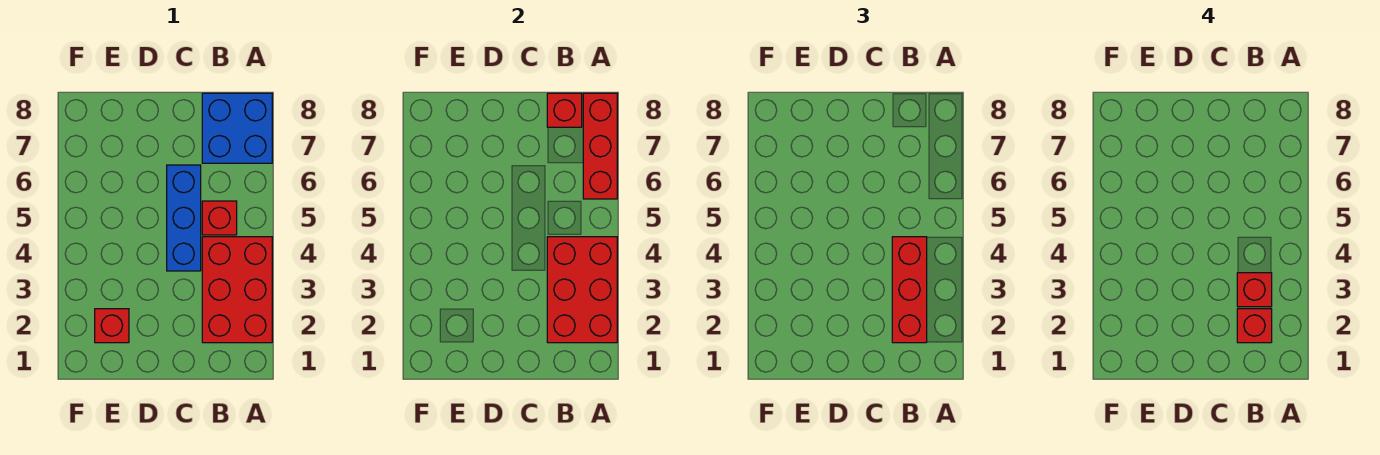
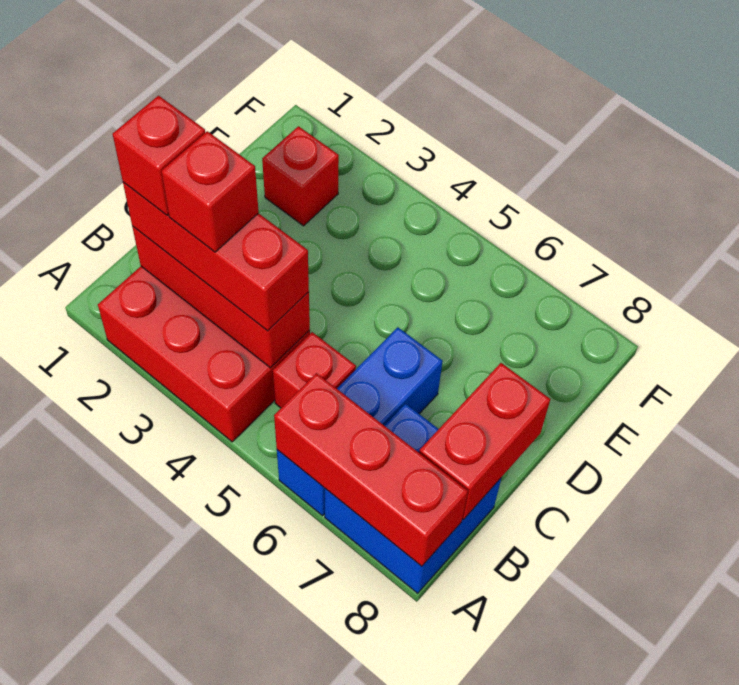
red brick A2:B4 level 2 -> red brick B2:B4 level 2
red brick B8 level 2 -> red brick B8:C8 level 2
blue brick C4:C6 level 1 -> blue brick A6:C6 level 1

